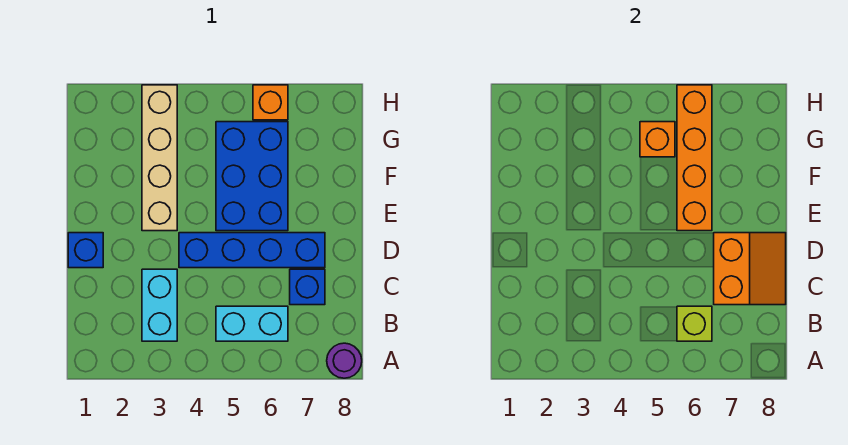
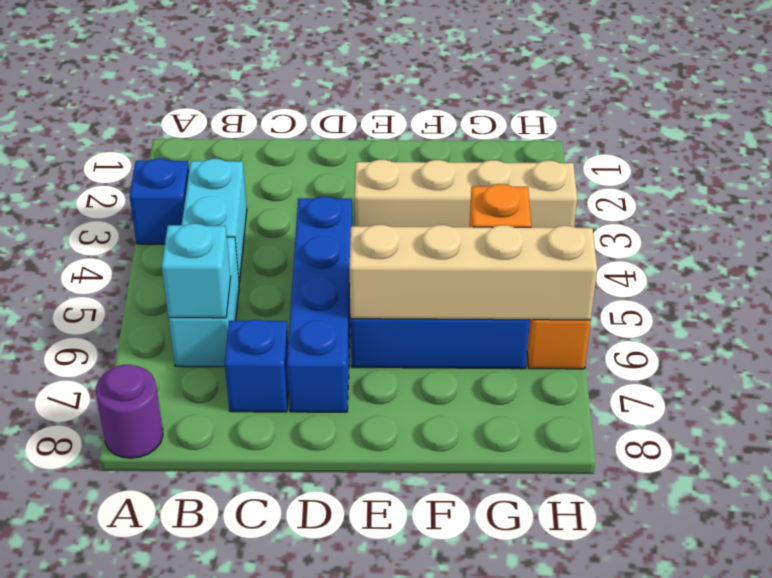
cyan brick B3:C3 level 1 -> cyan brick B3:B4 level 1
lime brick B6 level 2 -> cyan brick B6 level 2
orange slope C7:D8 level 2 top 7 -> none
blue brick D1 level 1 -> blue brick A3 level 1
orange brick E6:H6 level 2 -> tan brick E6:H6 level 2

